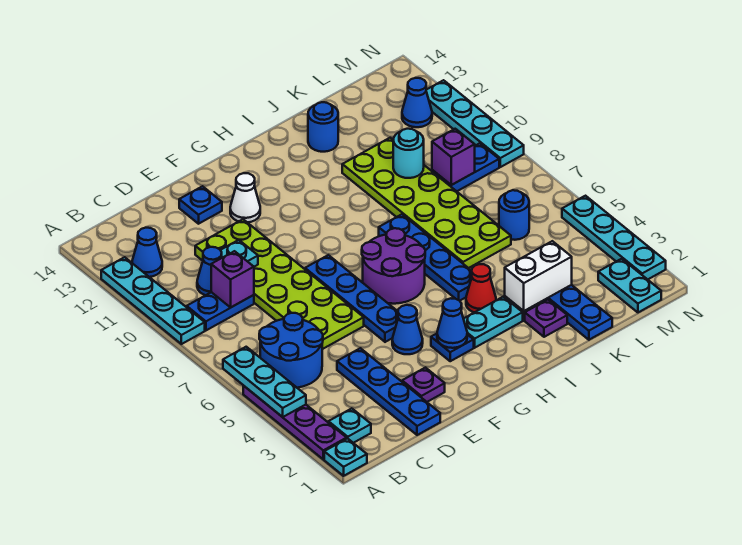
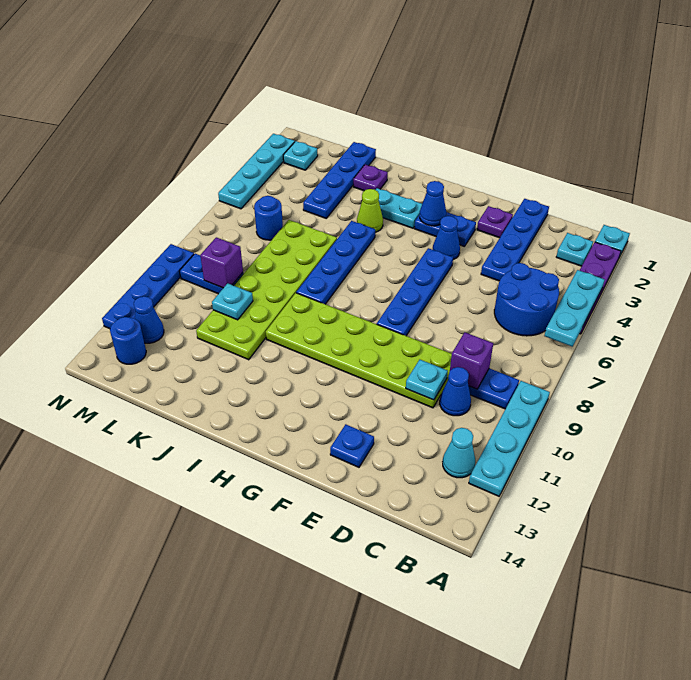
blue cone B12 level 1 -> cyan cone B12 level 1
lime plate D6:E11 level 1 -> lime plate D9:I10 level 1
white cone F12 level 1 -> none
blue plate G3 level 1 -> blue plate F3:G3 level 1
purple round brick G6:H7 level 1 -> none
red cone I4 level 1 -> lime cone I4 level 1
white brick J3:K3 level 2 -> none
blue round brick J13 level 1 -> blue round brick M13 level 1
cyan round brick K10 level 2 -> cyan plate K10 level 2
cyan plate M1:M2 level 1 -> cyan plate M2 level 1
cyan plate N9:N12 level 1 -> blue plate N9:N12 level 1

